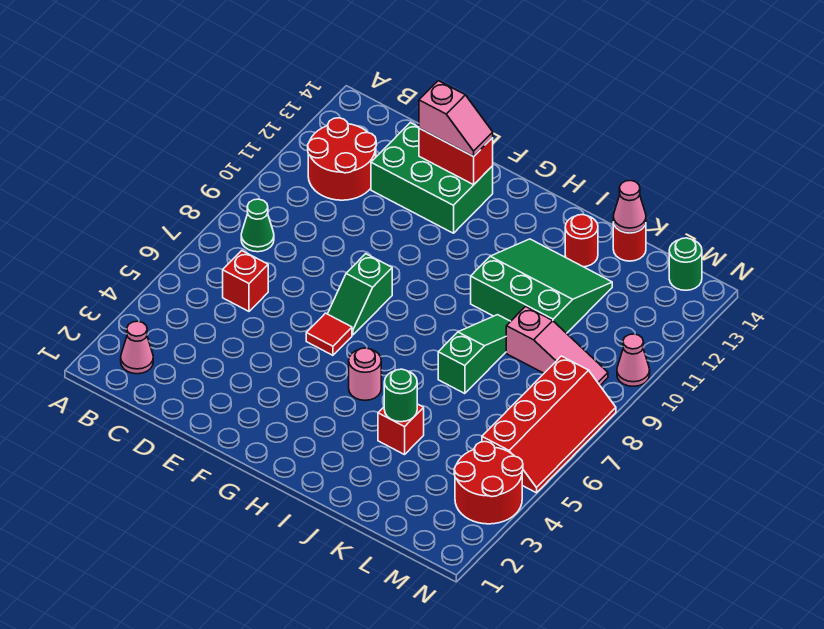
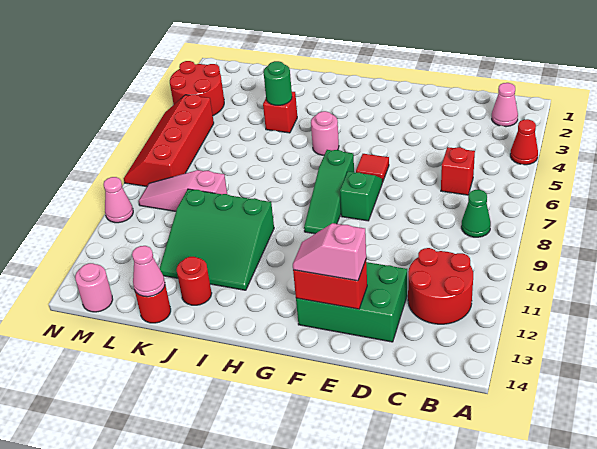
none -> red cone A4 level 1
green slope J7:J9 level 1 top 7 -> green slope G7:G9 level 1 top 7
green round brick M14 level 1 -> pink round brick M14 level 1

